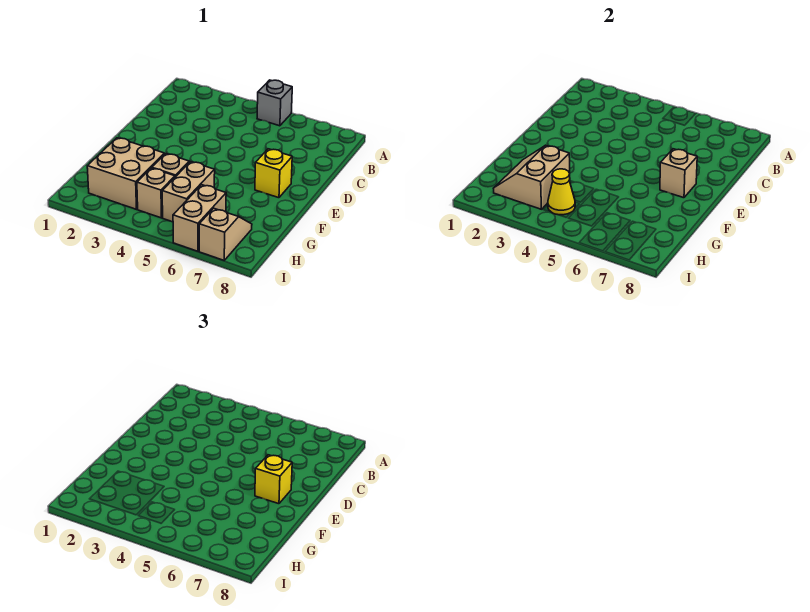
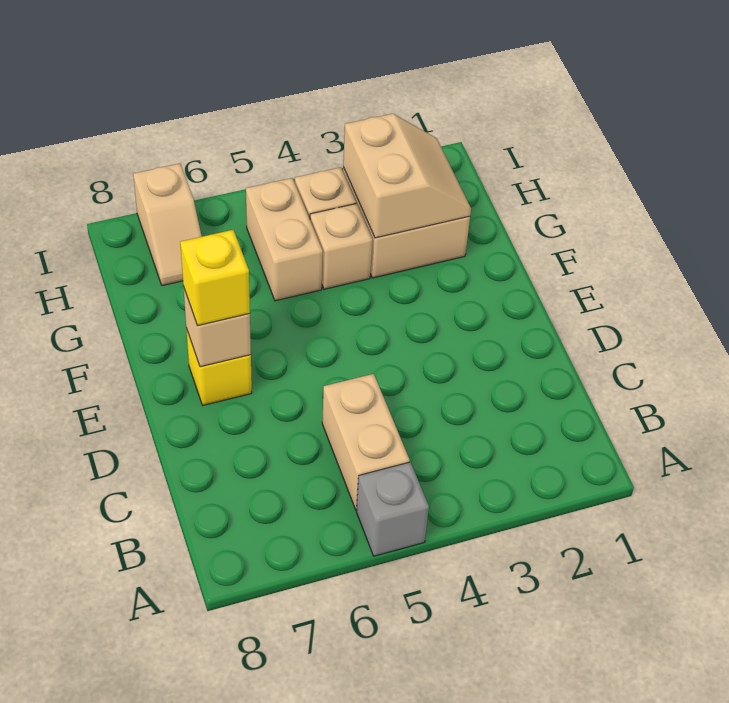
yellow cone H4 level 2 -> none
tan brick H6:I6 level 1 -> tan brick B5:C5 level 1

